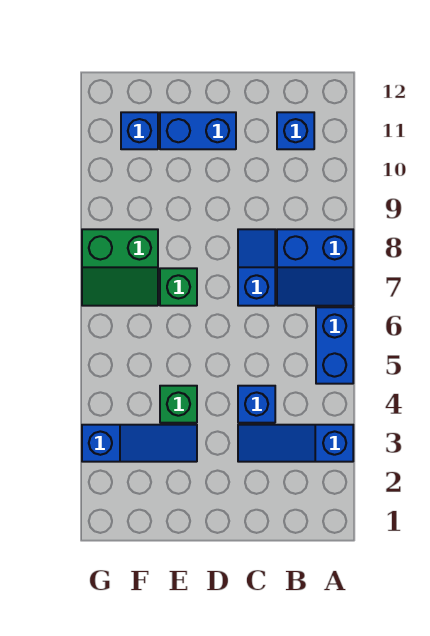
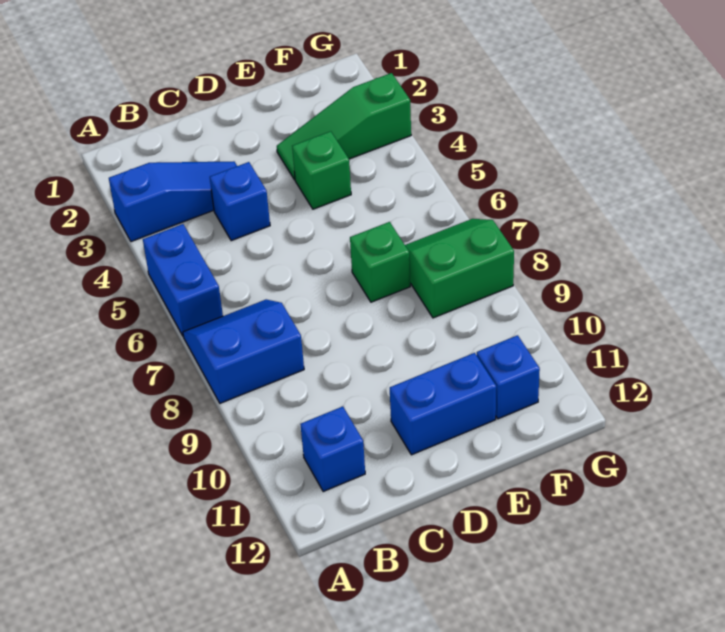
blue slope C7:C8 level 1 top 7 -> none
blue slope E3:G3 level 1 top G -> green slope E3:G3 level 1 top G

